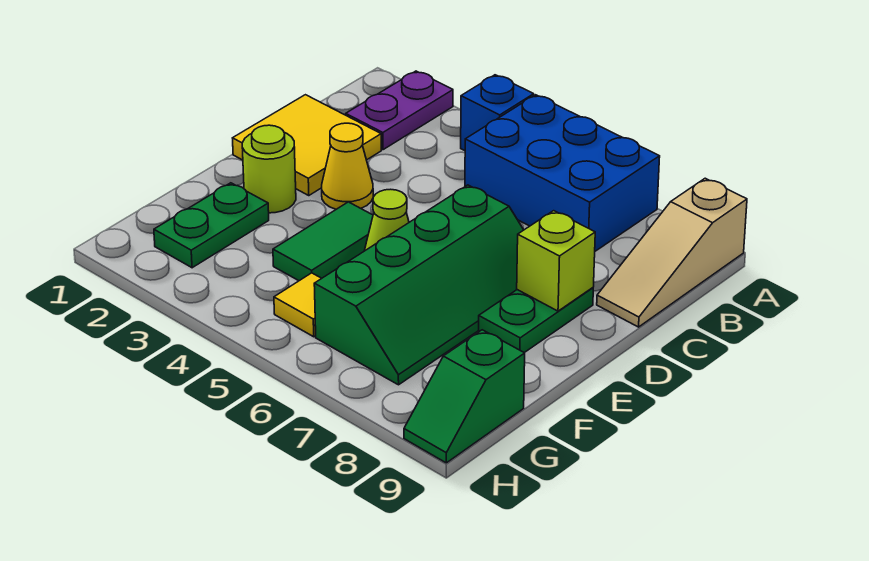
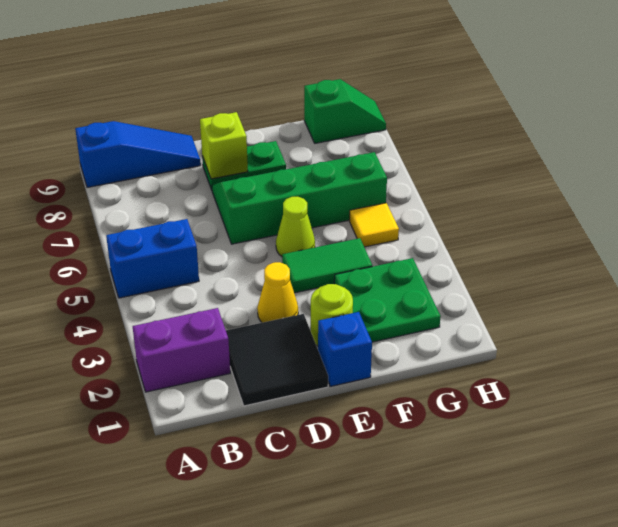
purple plate A2:B2 level 1 -> purple brick A2:B2 level 1
blue brick A4 level 1 -> blue brick E1 level 1
blue brick A5:B7 level 1 -> blue brick A5:B5 level 1
tan slope A9:C9 level 1 top A -> blue slope A9:C9 level 1 top A
yellow tile C1:D2 level 1 -> black tile C1:D2 level 1
green plate F2:G2 level 1 -> green plate F2:G3 level 1

